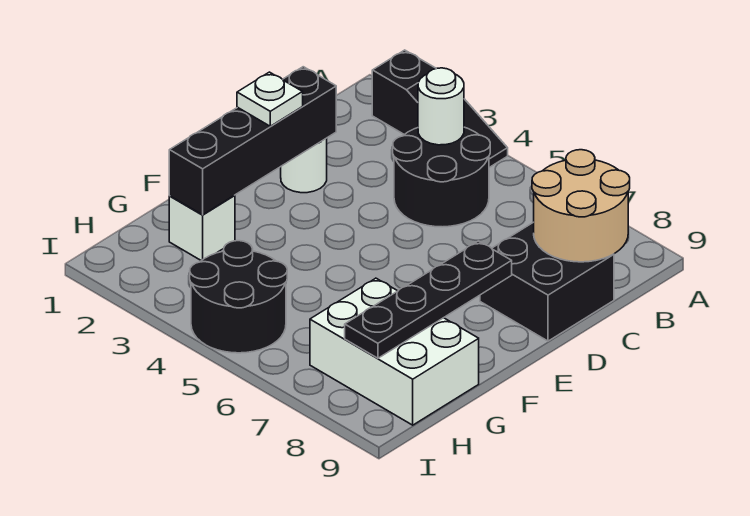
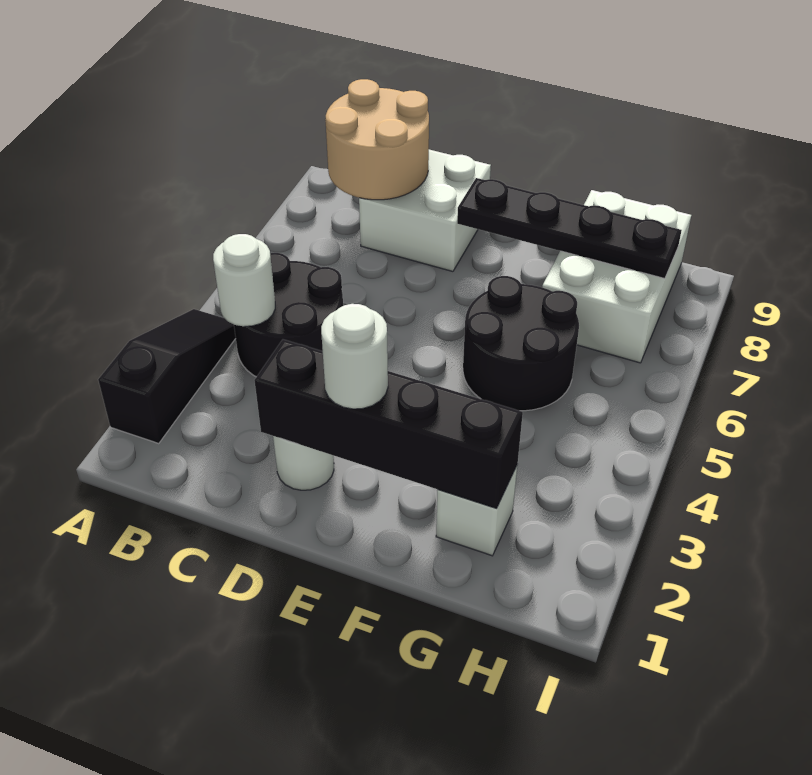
black brick C8:D9 level 1 -> white brick C8:D9 level 1
white plate E2 level 3 -> white round brick E2 level 3
black round brick H4:I5 level 1 -> black round brick F5:G6 level 1

